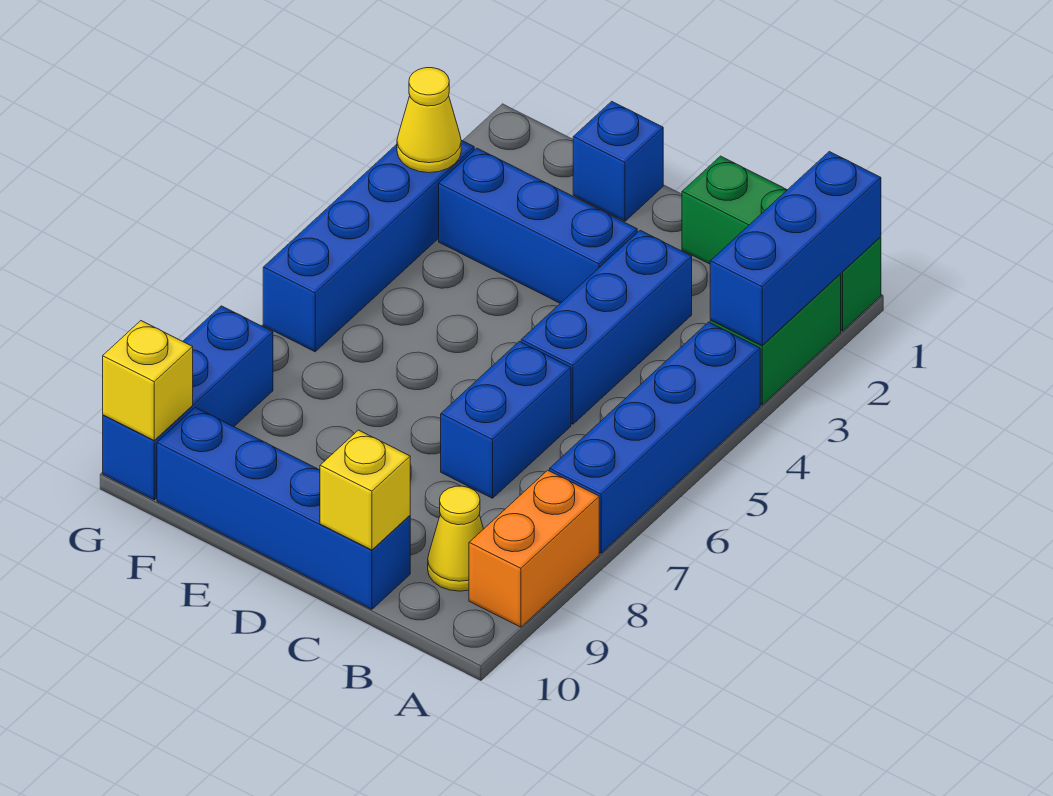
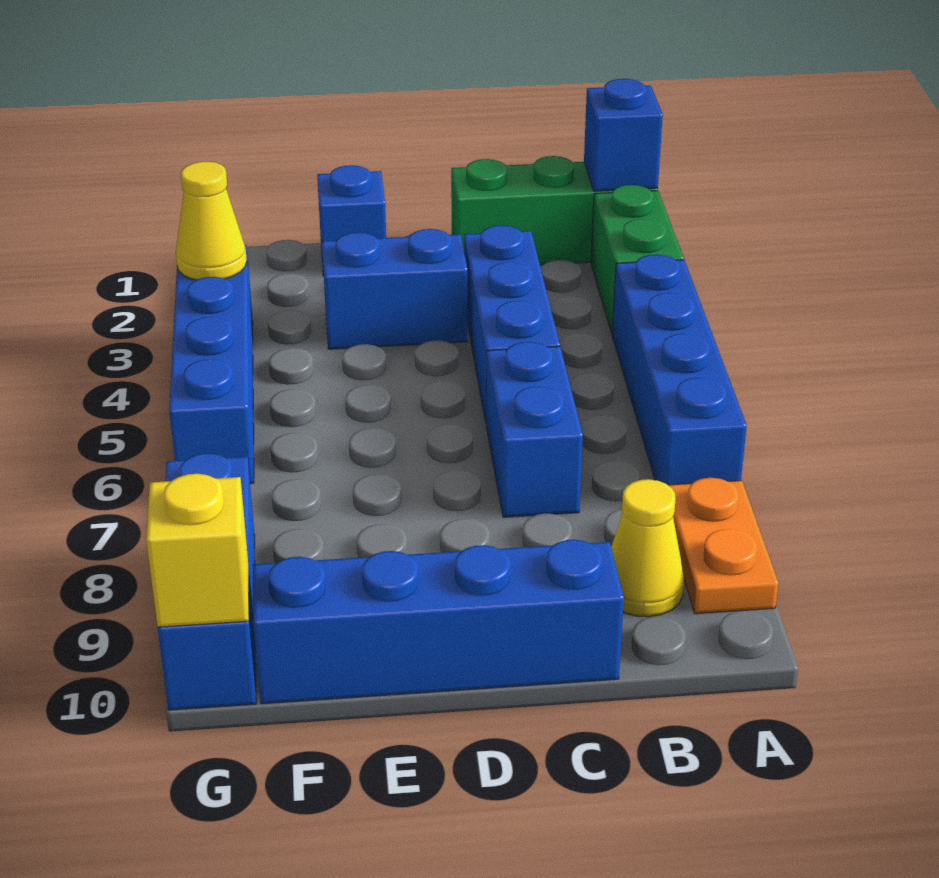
blue brick A1:A3 level 2 -> blue brick A1 level 2
orange brick A8:A9 level 1 -> orange plate A8:A9 level 1
yellow brick C10 level 2 -> none
blue brick D3:F3 level 1 -> blue brick D3:E3 level 1

